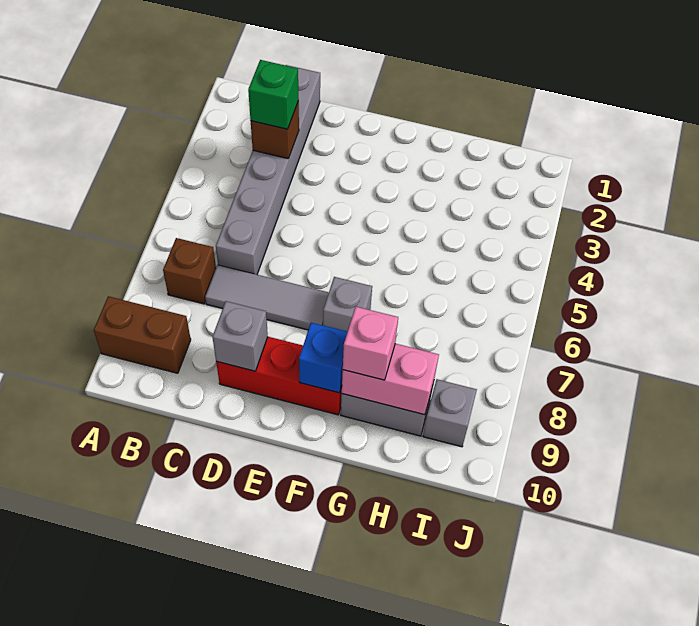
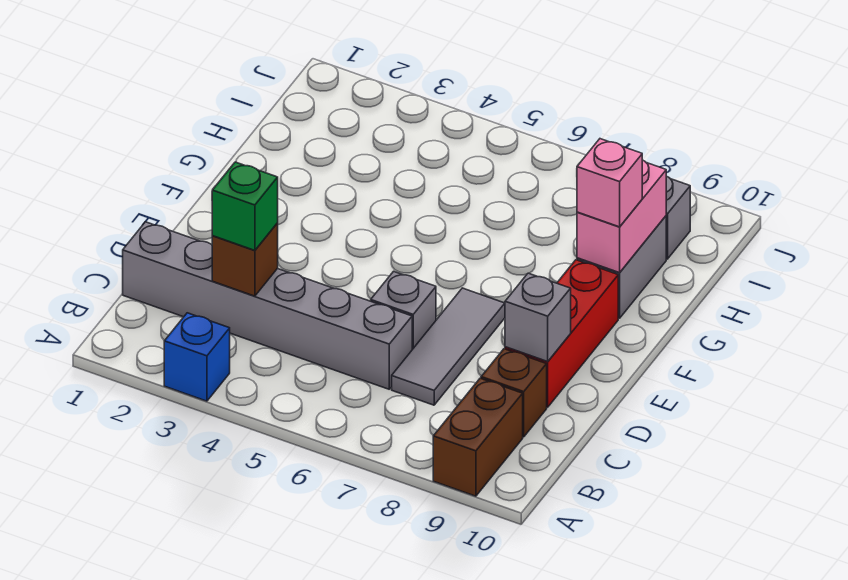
brown brick B7 level 1 -> brown brick C9 level 1
grey brick F7 level 1 -> grey brick D6 level 1
blue brick F9 level 2 -> blue brick A3 level 1

